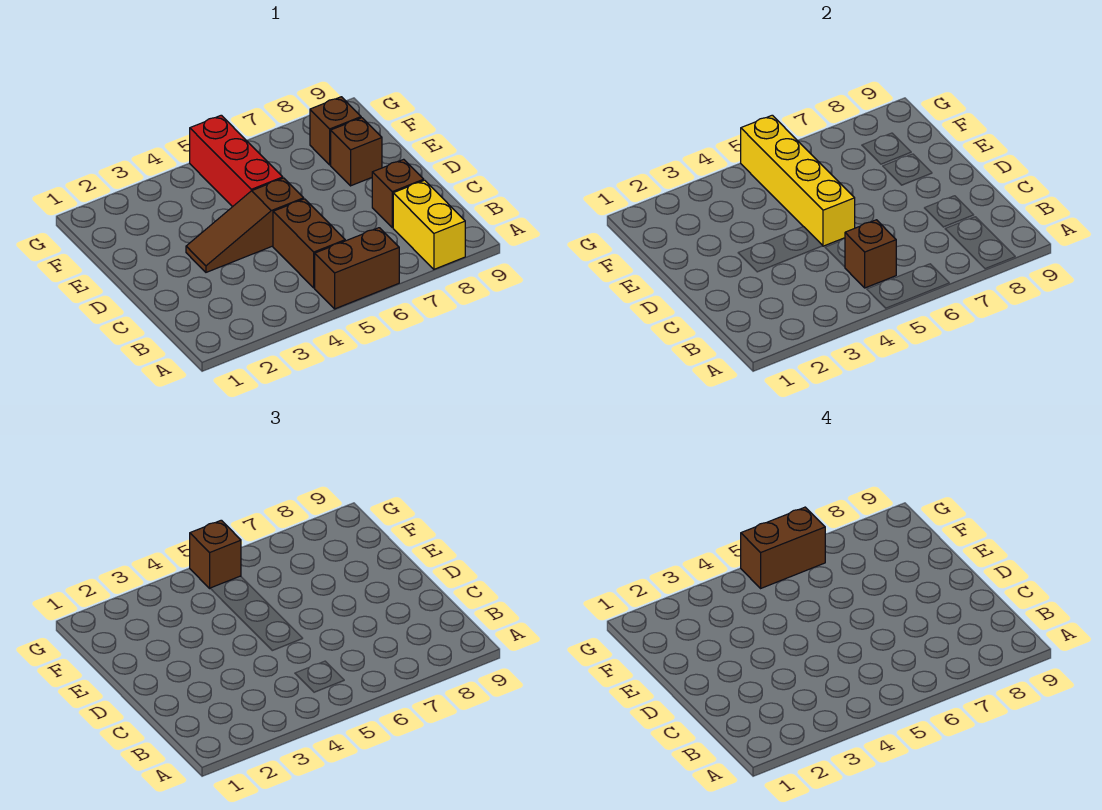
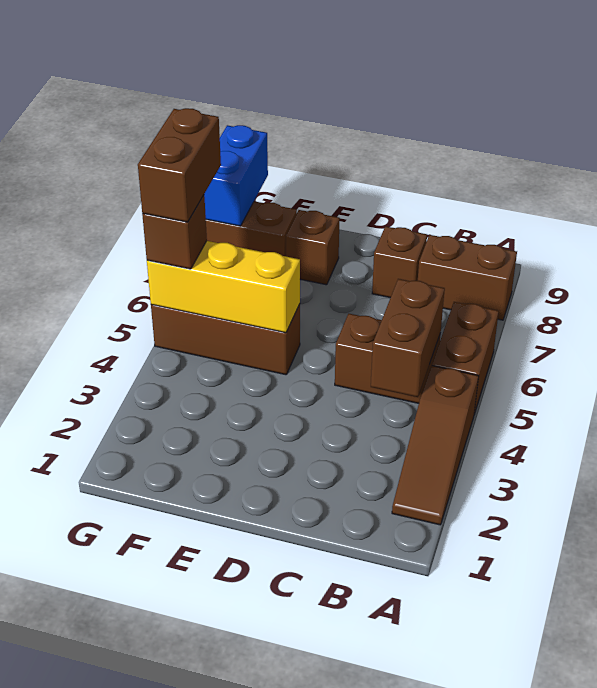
yellow brick A8:B8 level 1 -> brown brick A8:B8 level 1
brown brick B5 level 2 -> brown brick B4:B5 level 2
brown slope D3:D5 level 1 top 5 -> brown slope A2:A4 level 1 top 4
yellow brick D5:G5 level 2 -> yellow brick E5:G5 level 2
red brick E5:G5 level 1 -> brown brick E5:G5 level 1
brown brick F8 level 1 -> brown brick F8:G8 level 1
none -> blue brick G8:G9 level 2

